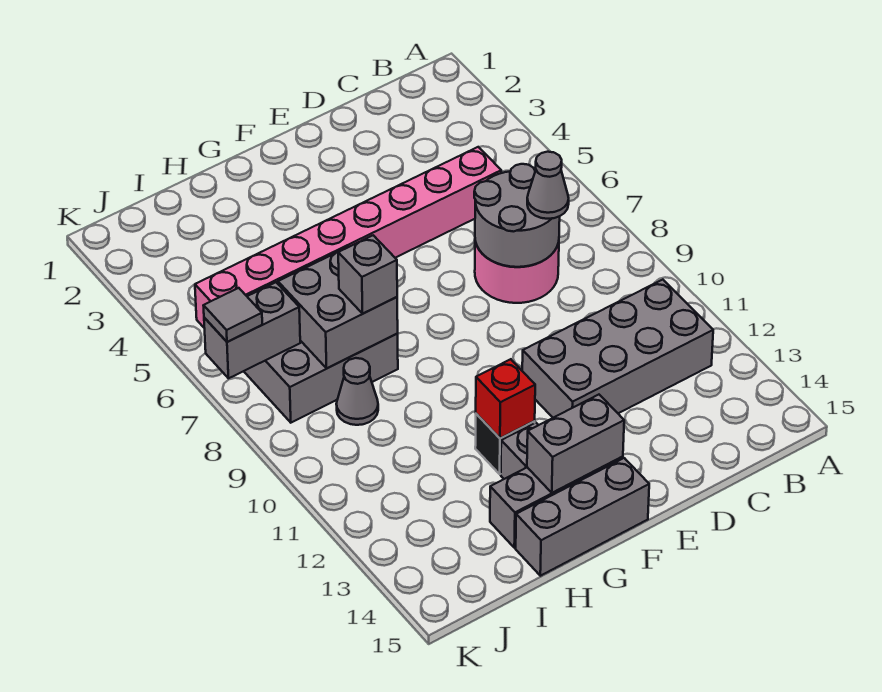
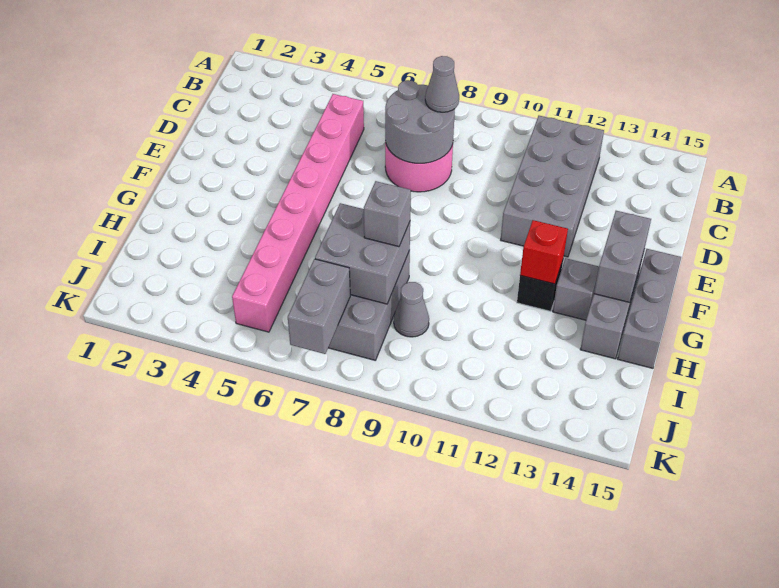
grey tile K7 level 3 -> none

